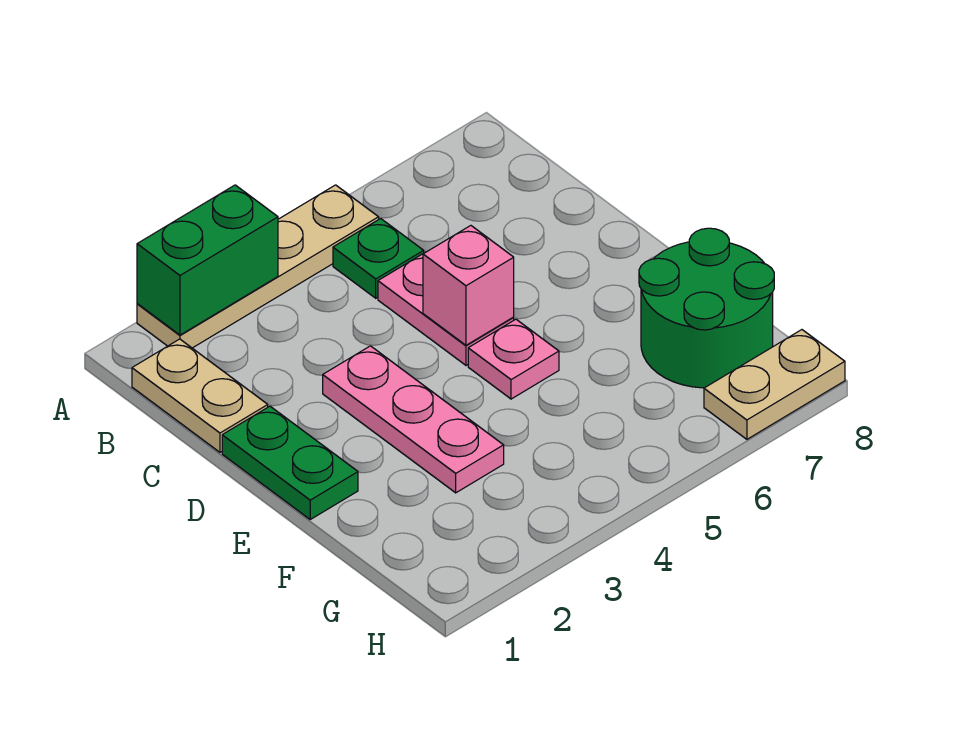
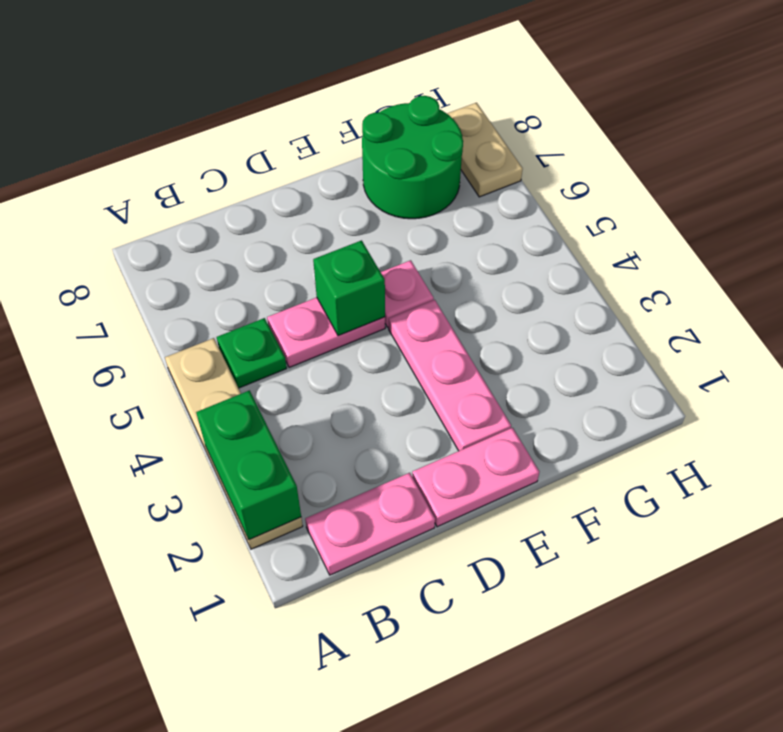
tan plate B1:C1 level 1 -> pink plate B1:C1 level 1
green plate D1:E1 level 1 -> pink plate D1:E1 level 1
pink plate D3:F3 level 1 -> pink plate E2:E4 level 1
pink brick D5 level 2 -> green brick D5 level 2

